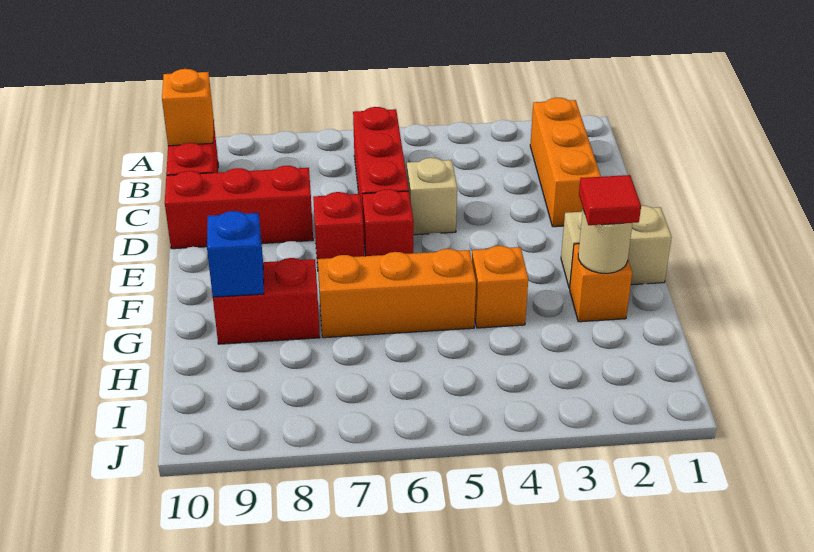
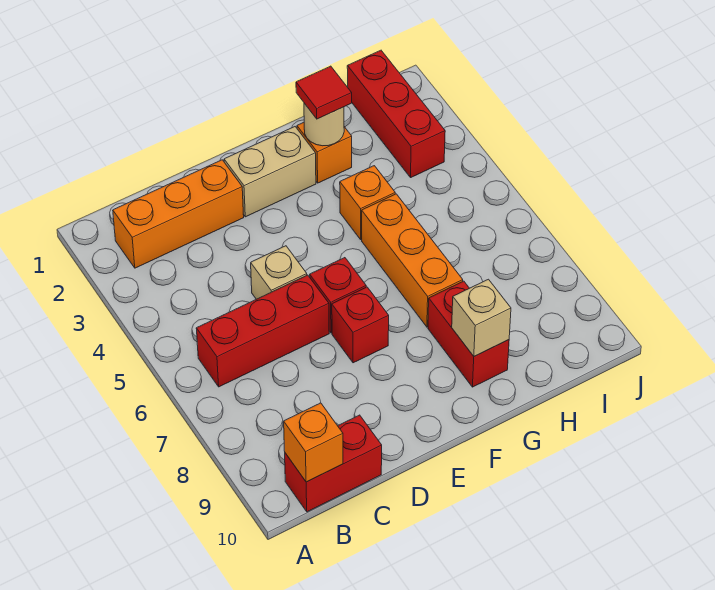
red brick D8:D10 level 1 -> red brick I1:I3 level 1
tan brick F1:F2 level 1 -> tan brick E2:F2 level 1
blue brick G9 level 2 -> tan brick G9 level 2

